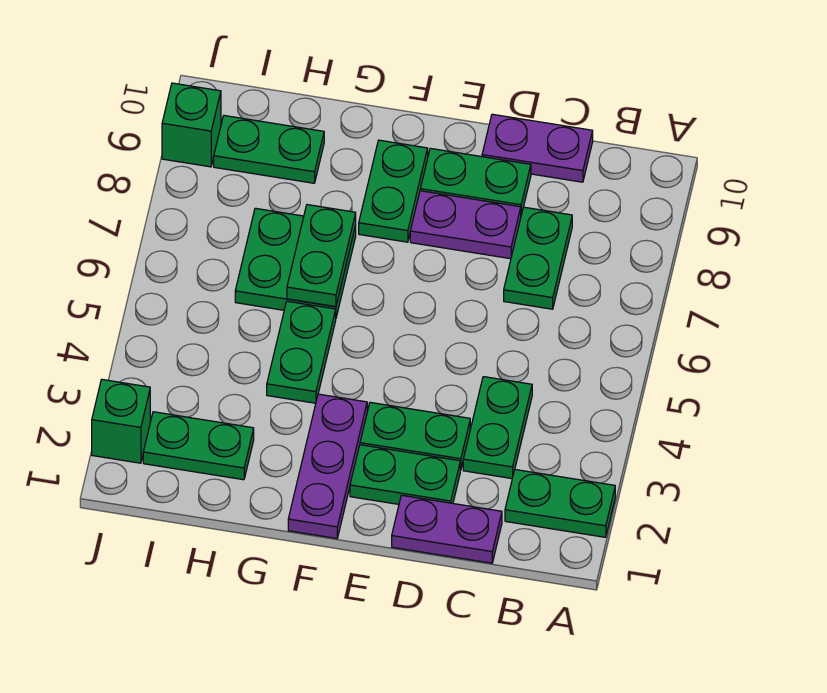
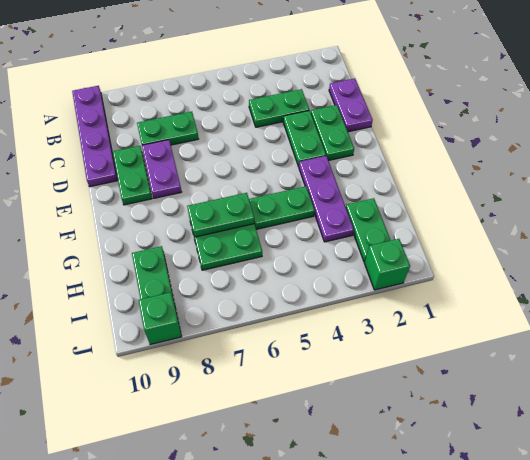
green plate A2:B2 level 1 -> none
purple plate C10:D10 level 1 -> purple plate A10:D10 level 1
purple plate F1:F3 level 1 -> purple plate F3:H3 level 1
green plate F8:F9 level 1 -> none

